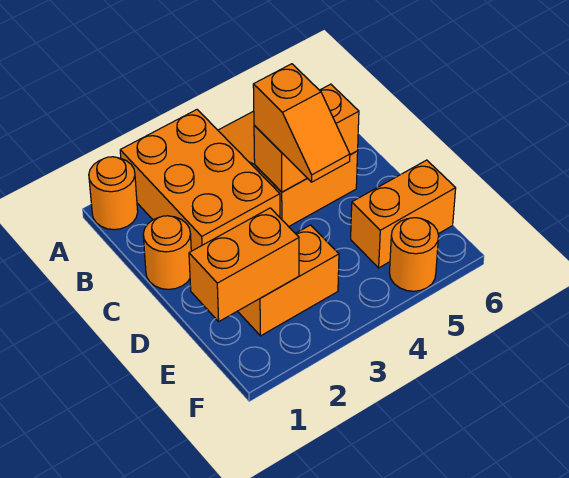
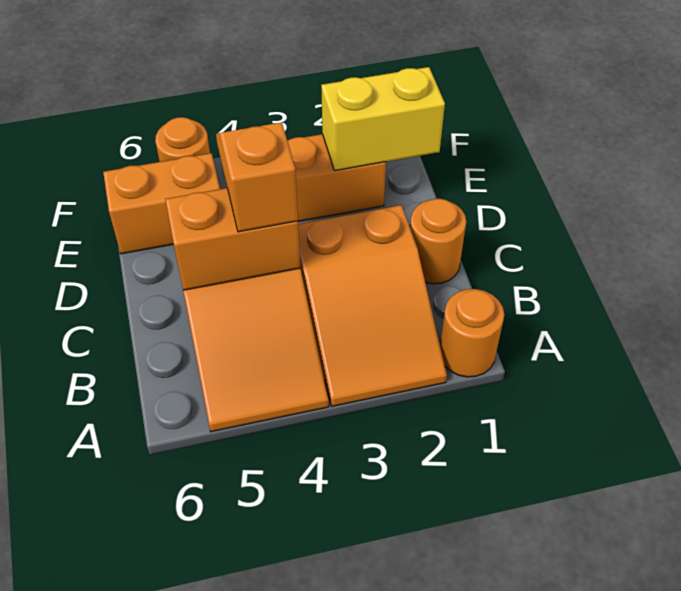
orange brick A2:C3 level 1 -> orange slope A2:C3 level 1 top C
orange brick E1:E2 level 2 -> yellow brick E1:E2 level 2

